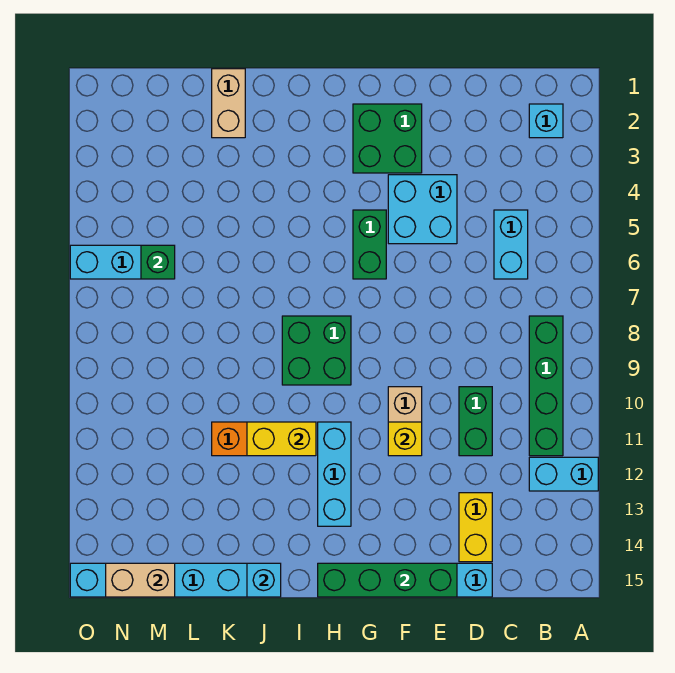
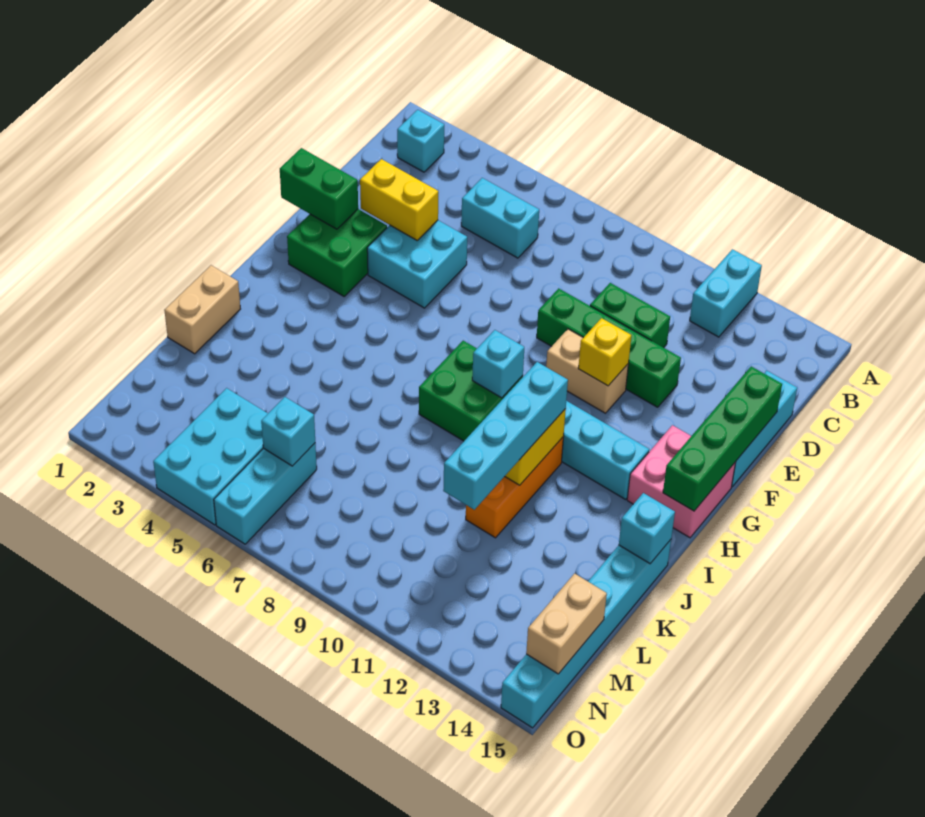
green brick B8:B11 level 1 -> green brick E9:E12 level 1
yellow brick D13:D14 level 1 -> yellow brick E3:E4 level 2
green brick G5:G6 level 1 -> green brick F1:F2 level 2
none -> pink brick G14:H15 level 1
none -> cyan brick H9 level 2
none -> cyan brick I11:L11 level 3
tan brick K1:K2 level 1 -> tan brick J1:K1 level 1
none -> cyan brick M4:O5 level 1
green brick M6 level 2 -> cyan brick M6 level 2

